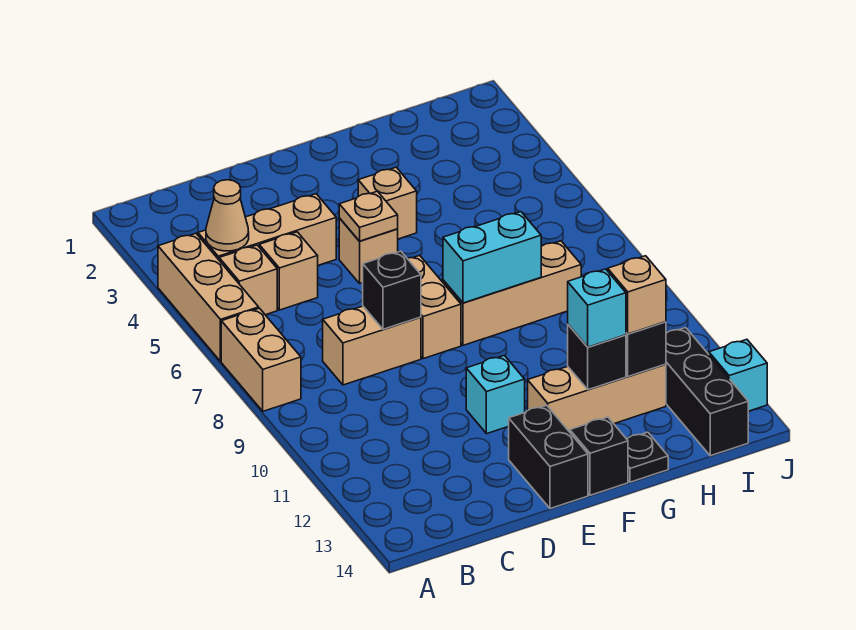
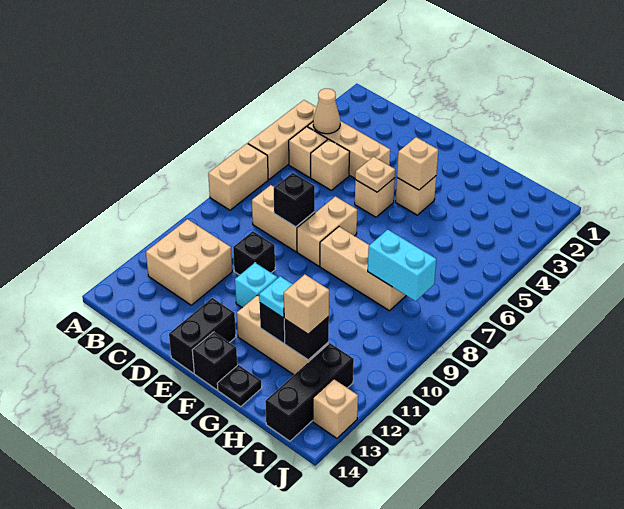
none -> tan brick B11:C12 level 1
none -> black brick D10 level 1
none -> tan brick F4 level 2
cyan brick F8:G8 level 2 -> cyan brick H8:I8 level 2
cyan brick G12 level 3 -> cyan plate G12 level 3
cyan brick J13 level 1 -> tan brick J13 level 1

